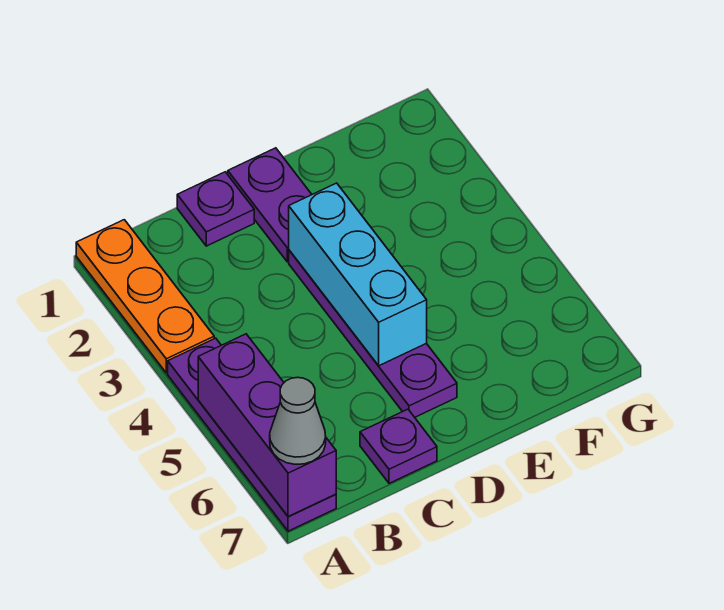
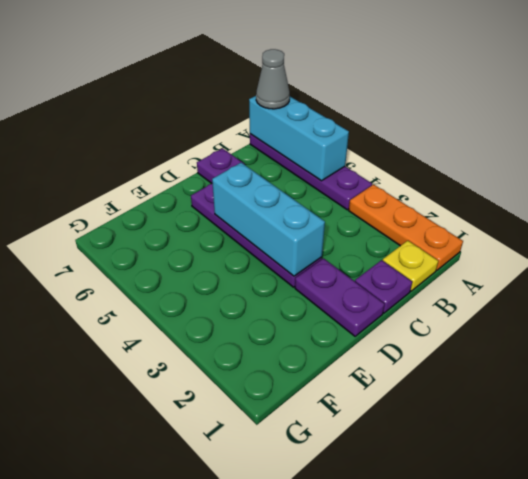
purple brick A5:A7 level 2 -> cyan brick A5:A7 level 2
none -> yellow plate B1 level 1

